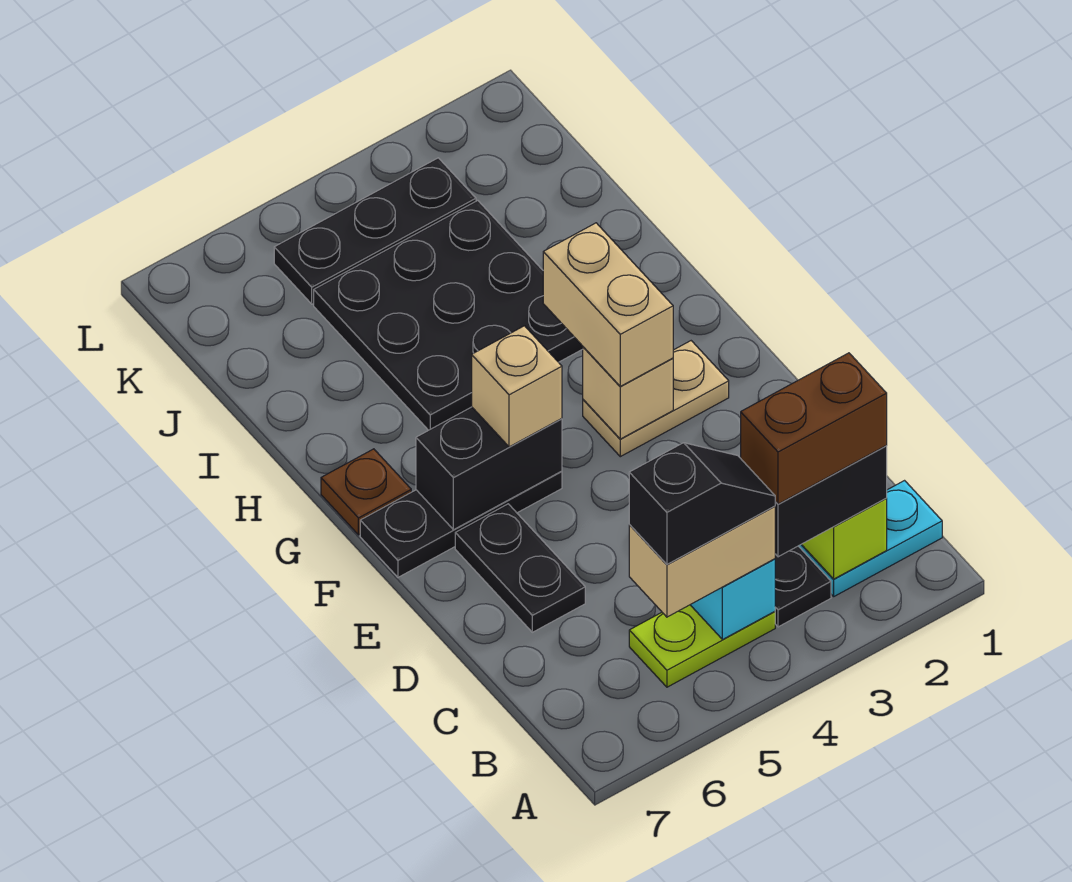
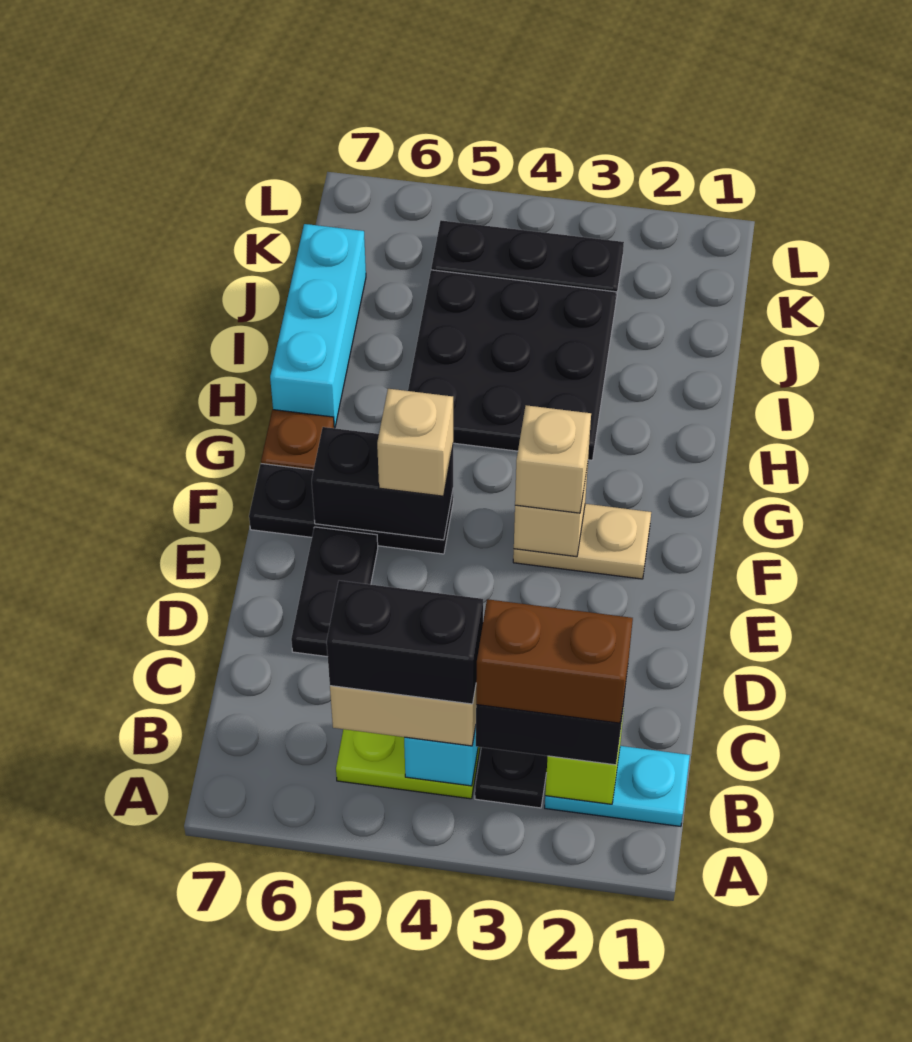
black slope B4:B5 level 4 top 5 -> black brick B4:B5 level 4
tan brick F3:G3 level 3 -> tan brick F3 level 3
none -> cyan brick H7:J7 level 1

